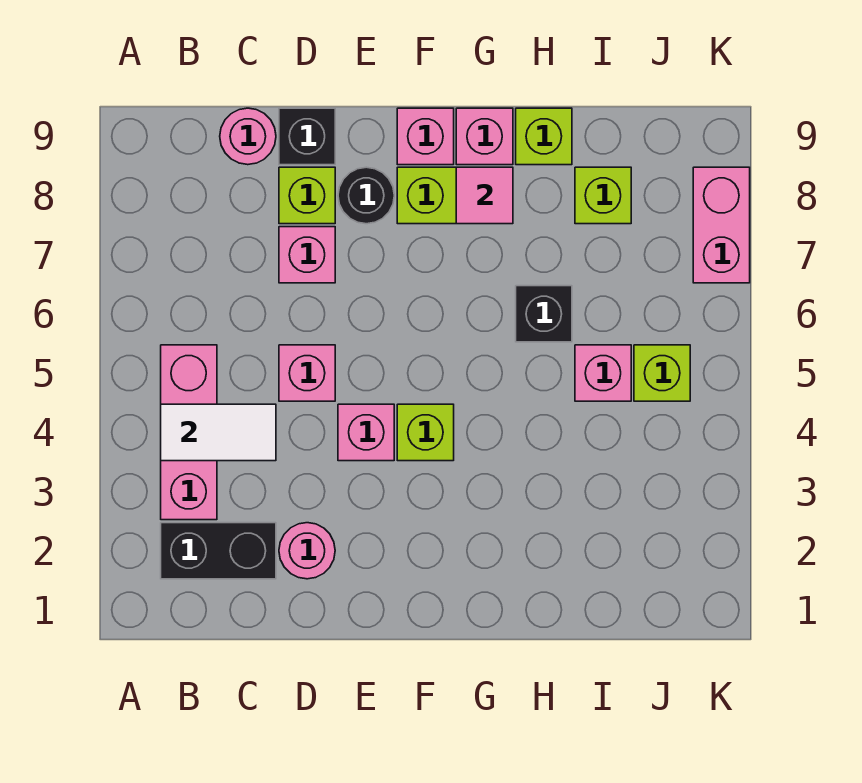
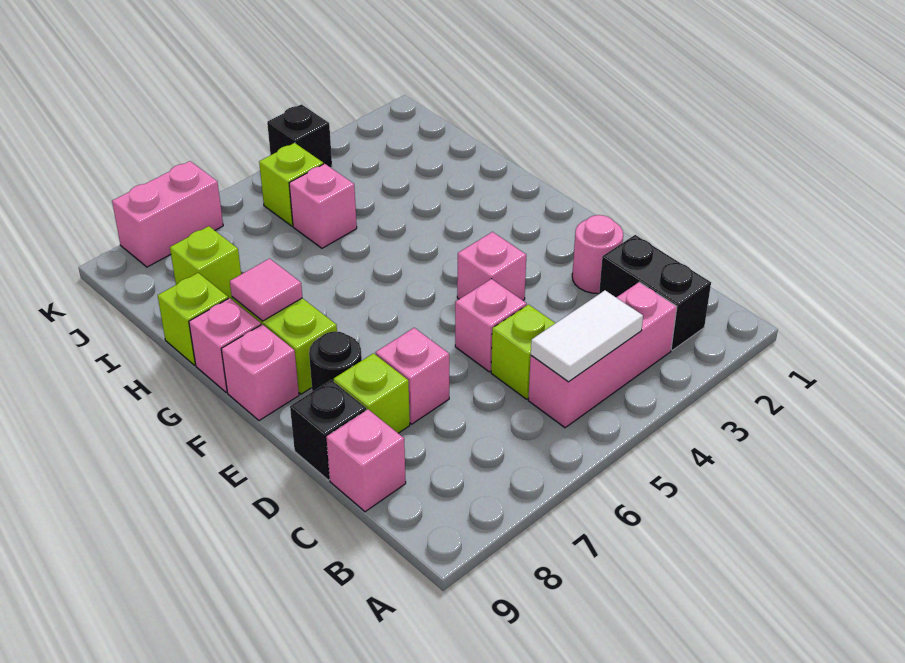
white tile B4:C4 level 2 -> white tile B4:B5 level 2
pink round brick C9 level 1 -> pink brick C9 level 1
lime brick F4 level 1 -> lime brick C5 level 1
black brick H6 level 1 -> black brick K4 level 1

